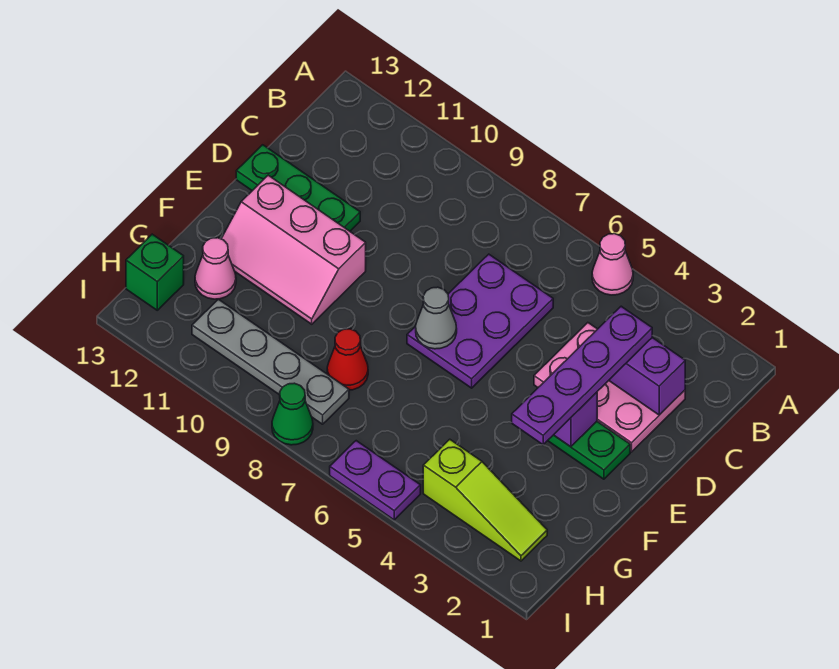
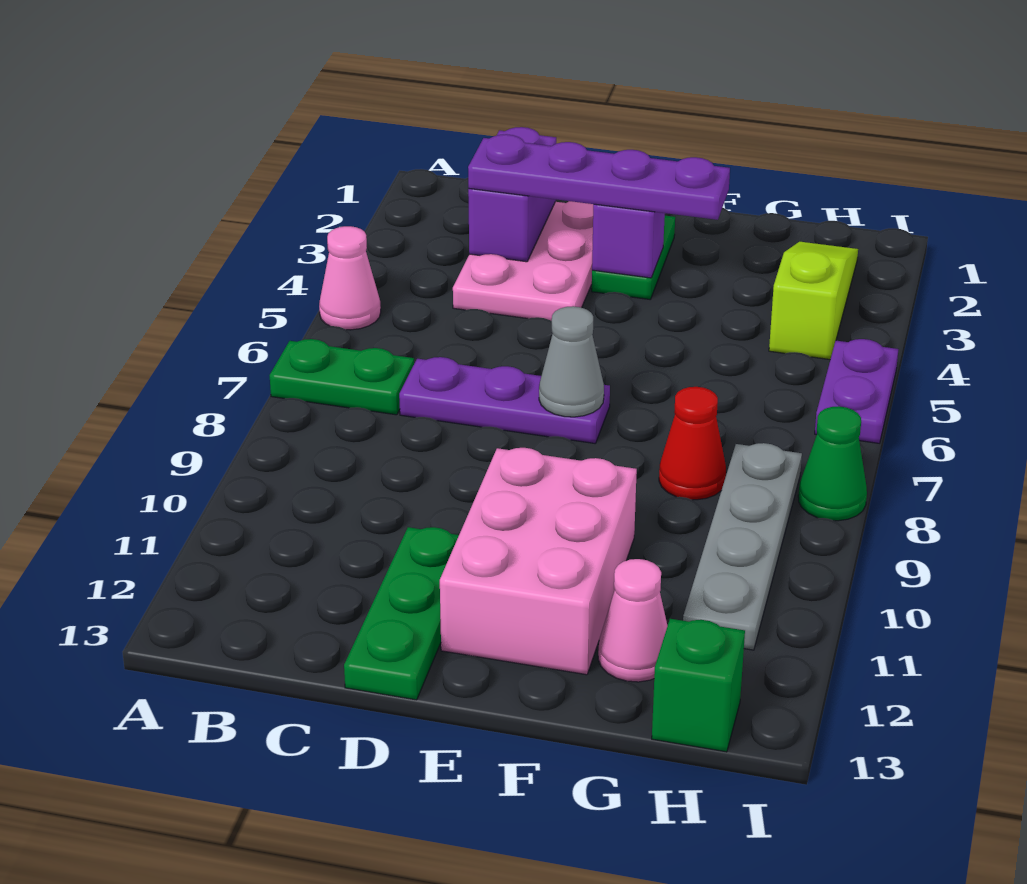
none -> green plate A7:B7 level 1
purple plate C6:E7 level 1 -> purple plate C7:E7 level 1
pink slope E10:F12 level 1 top E -> pink brick E10:F12 level 1

